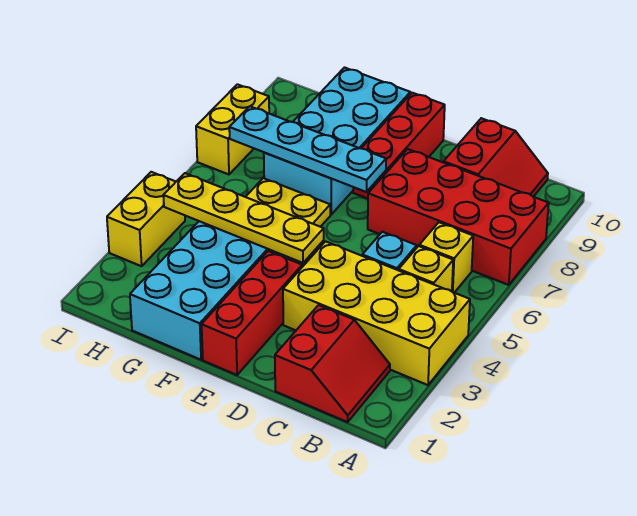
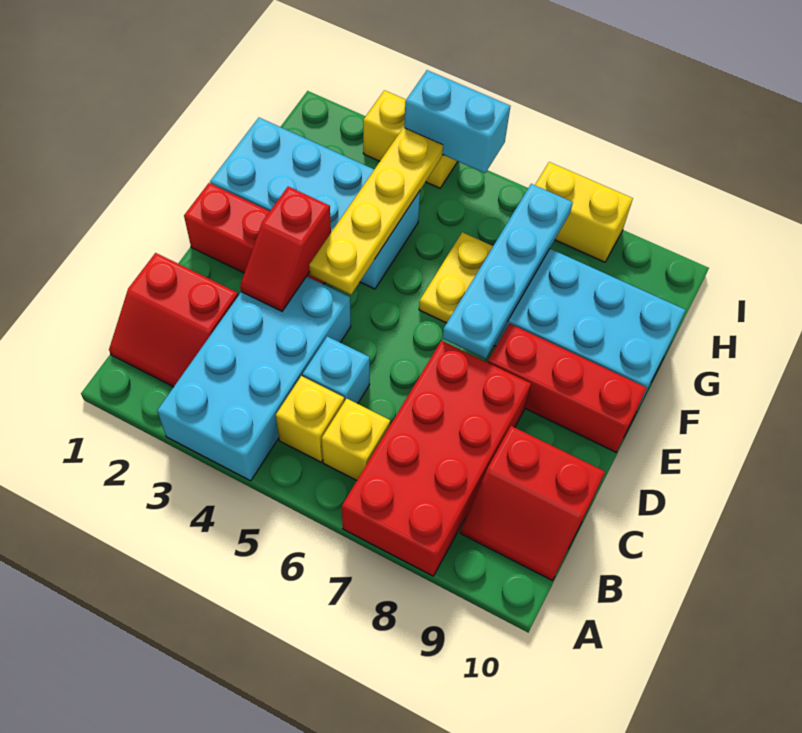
yellow brick A3:D4 level 1 -> cyan brick A3:D4 level 1
none -> red slope D3:E3 level 2 top E
none -> cyan brick I4:I5 level 2

